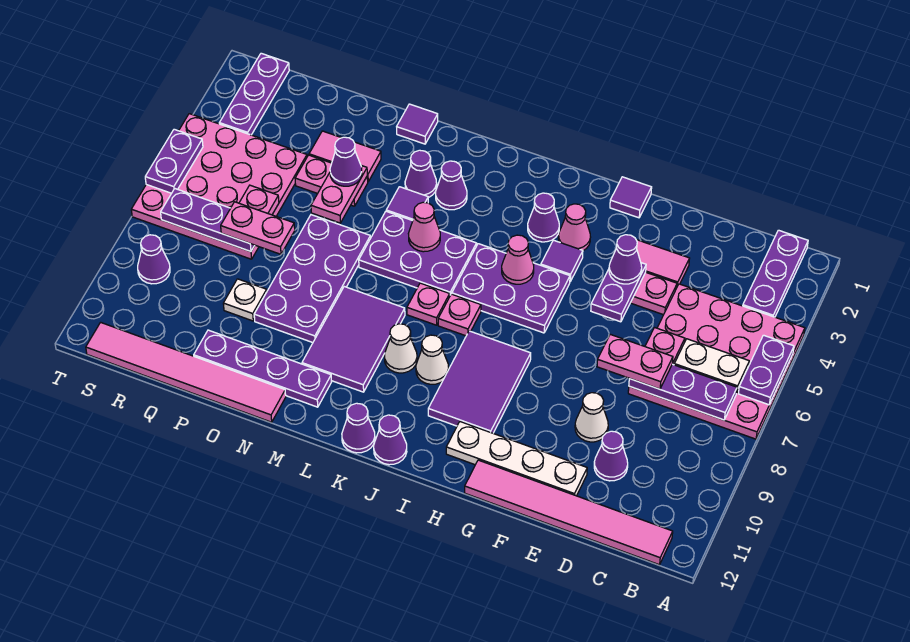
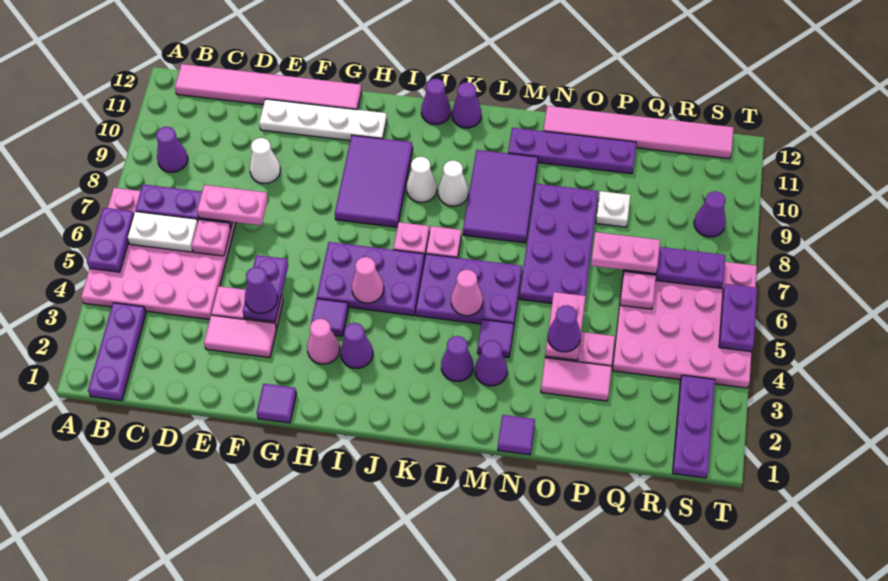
purple cone D10 level 1 -> purple cone B9 level 1

